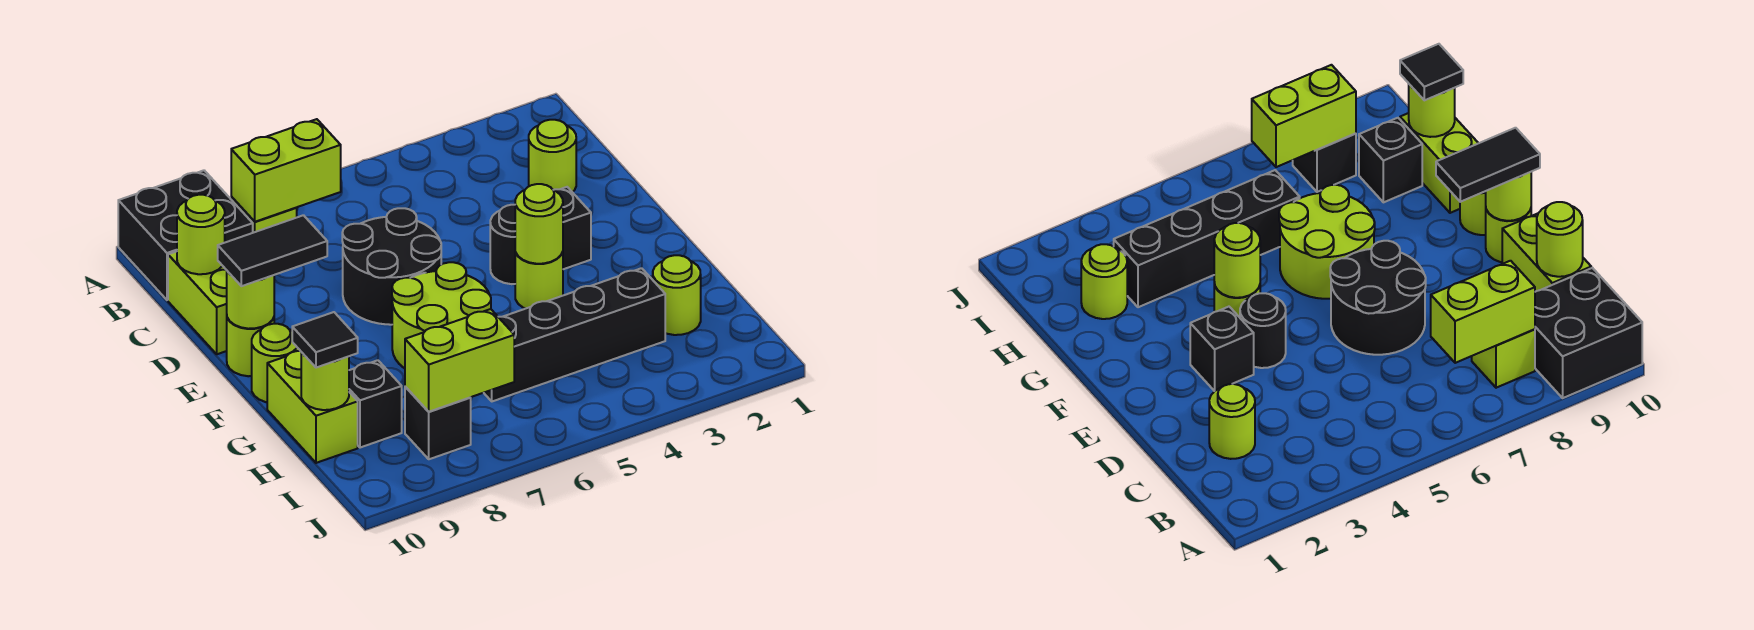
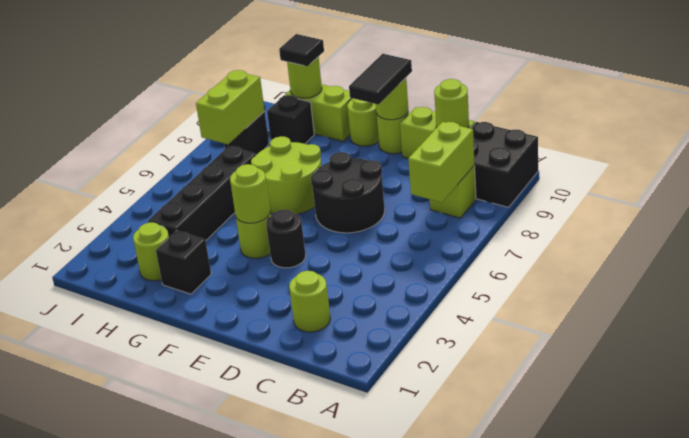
black brick E3 level 1 -> black brick G2 level 1

